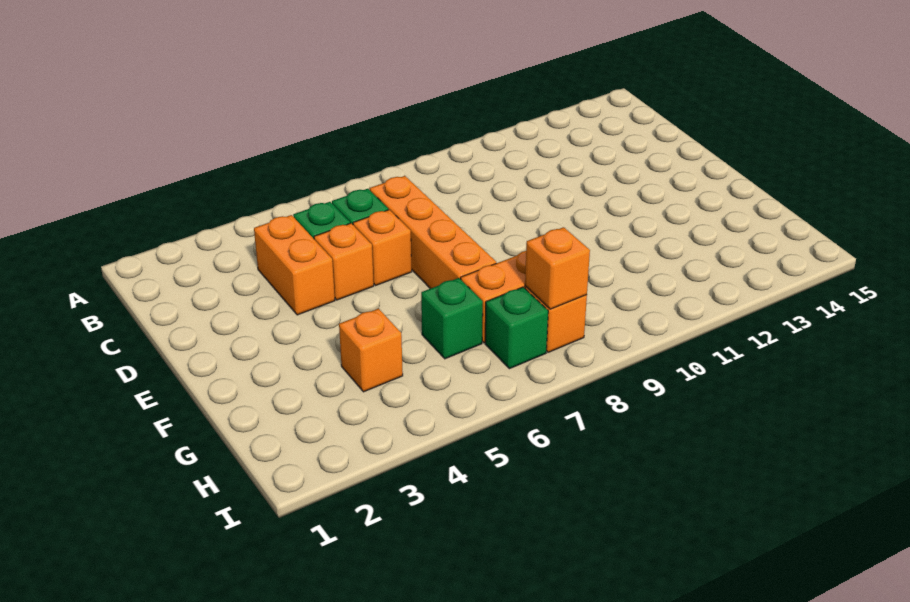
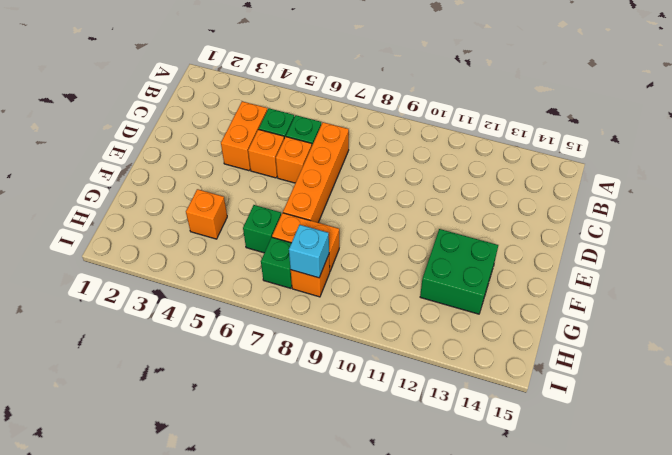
none -> green brick F12:G13 level 1
orange brick H8 level 2 -> cyan brick H8 level 2

